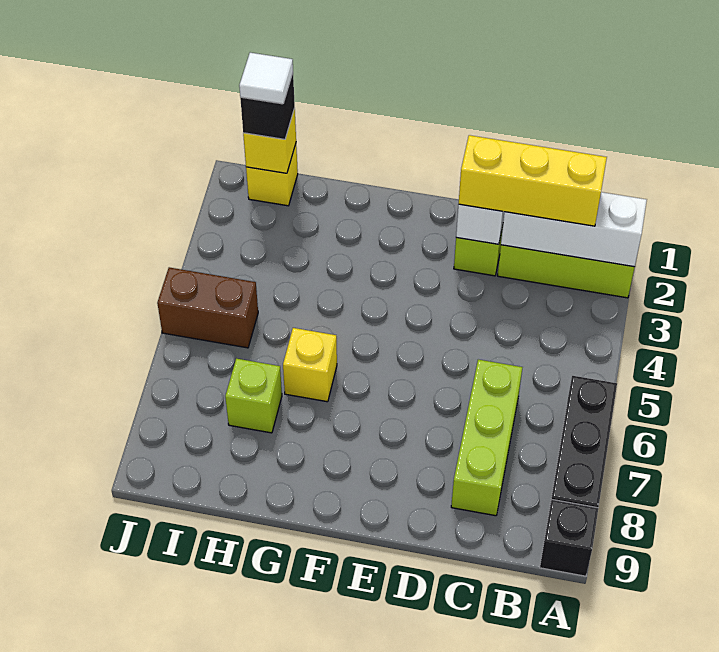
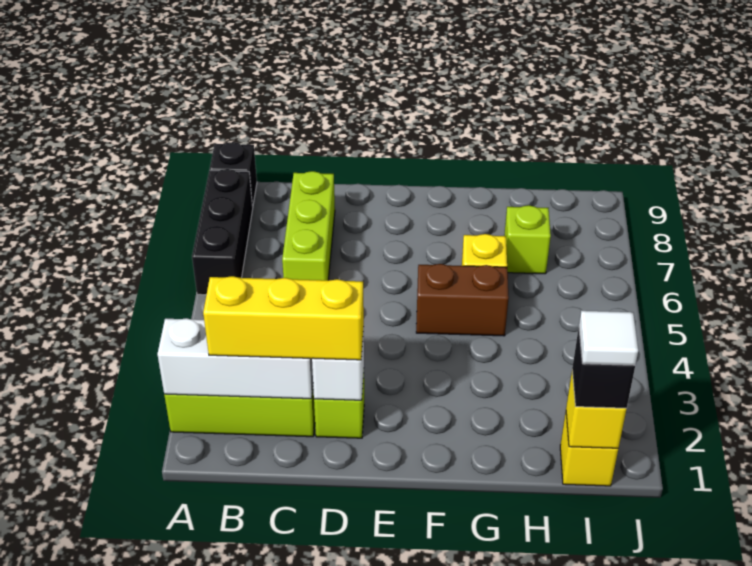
brown brick I5:J5 level 1 -> brown brick F5:G5 level 1

